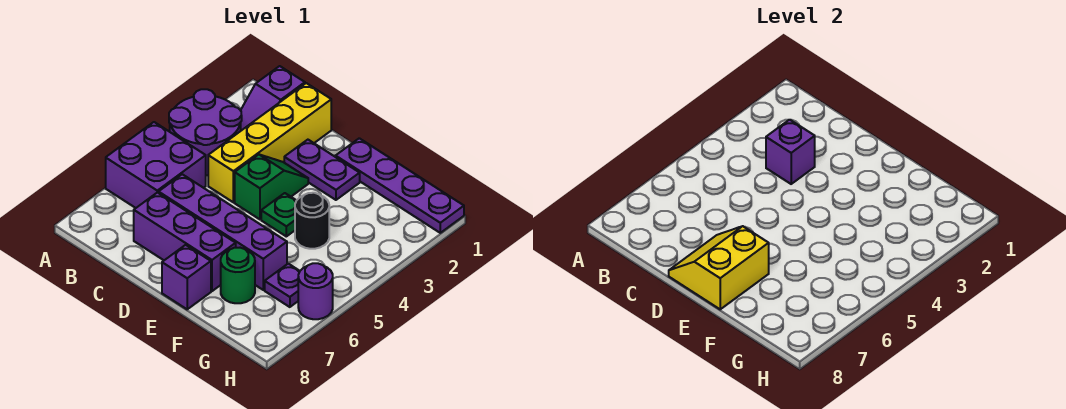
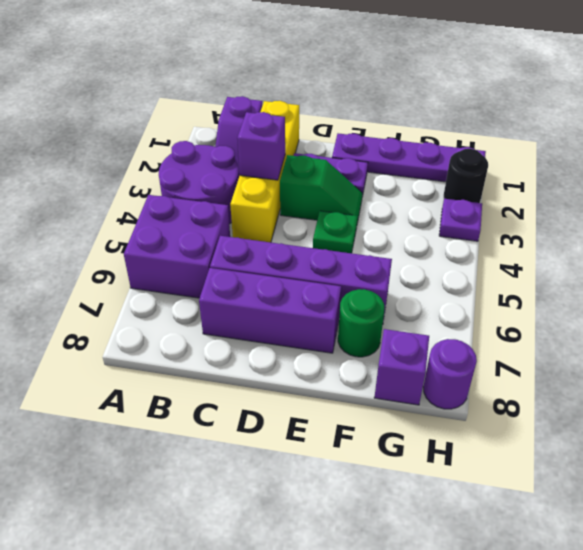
green slope D3:D4 level 1 top 4 -> green slope D3:E3 level 1 top D
yellow slope D7:E8 level 2 top E -> none
purple brick E8 level 1 -> purple brick G8 level 1
black round brick F4 level 1 -> black round brick H2 level 1
purple plate G6 level 1 -> purple plate H3 level 1
purple round brick H6 level 1 -> purple round brick H8 level 1

